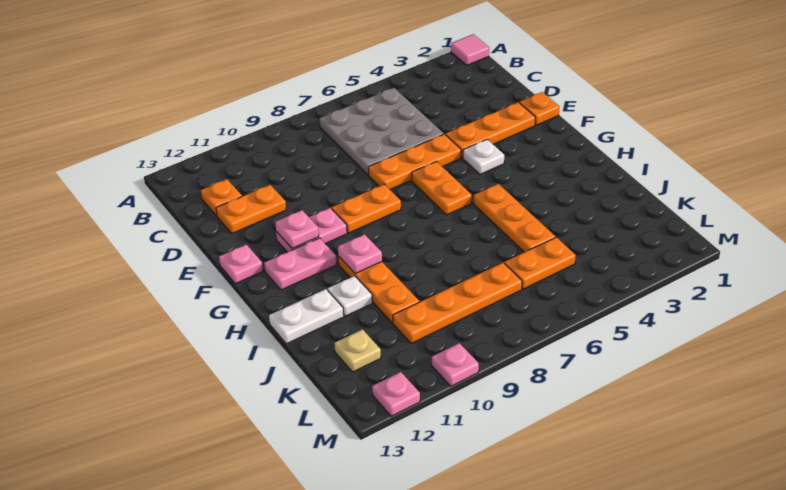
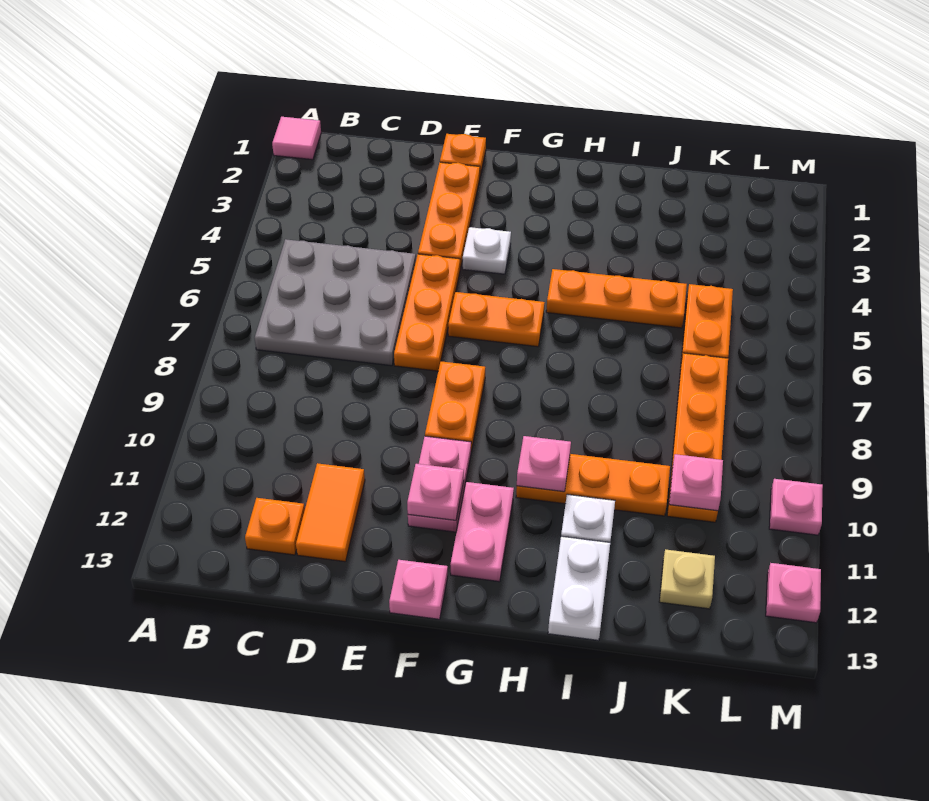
orange plate D11:D12 level 1 -> orange tile D11:D12 level 1
none -> pink plate K10 level 2

